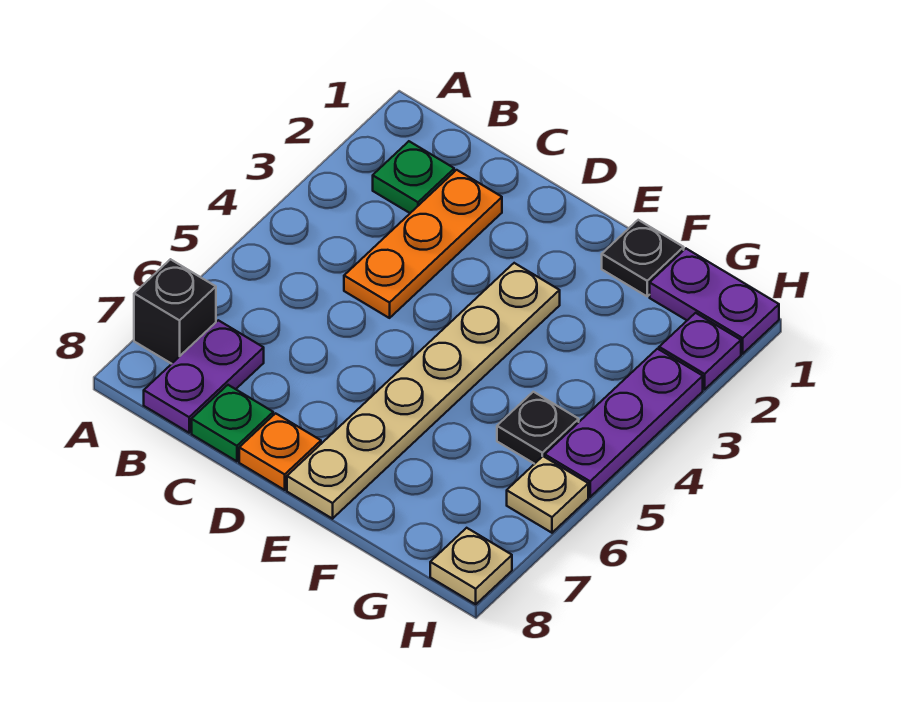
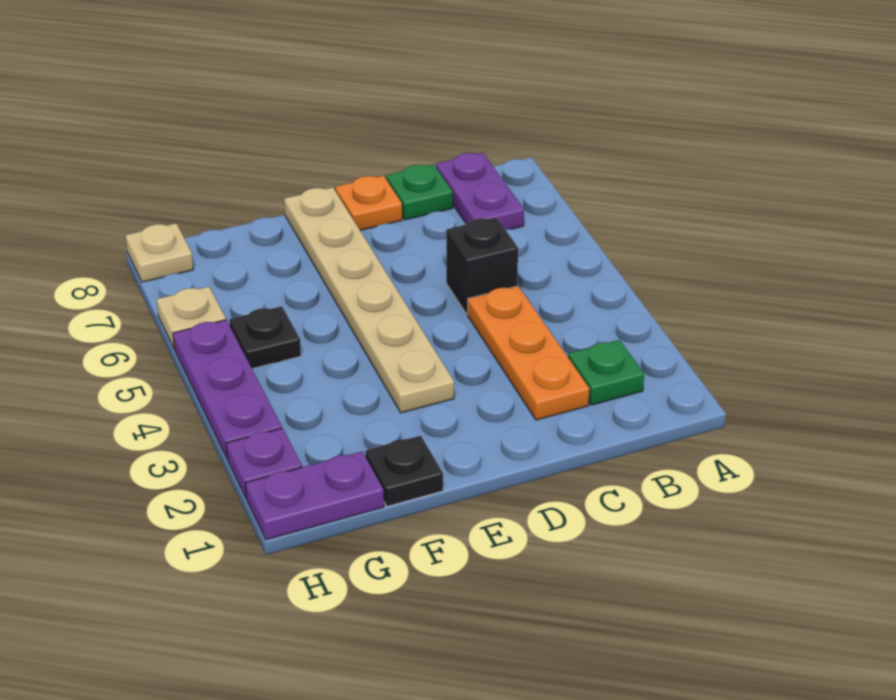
black brick A7 level 1 -> black brick C5 level 1

